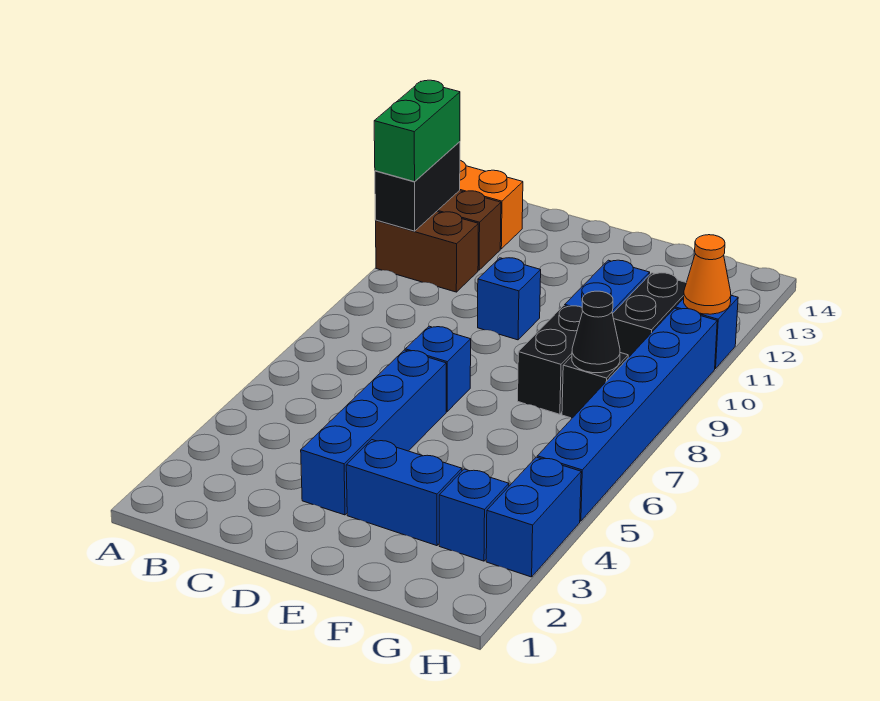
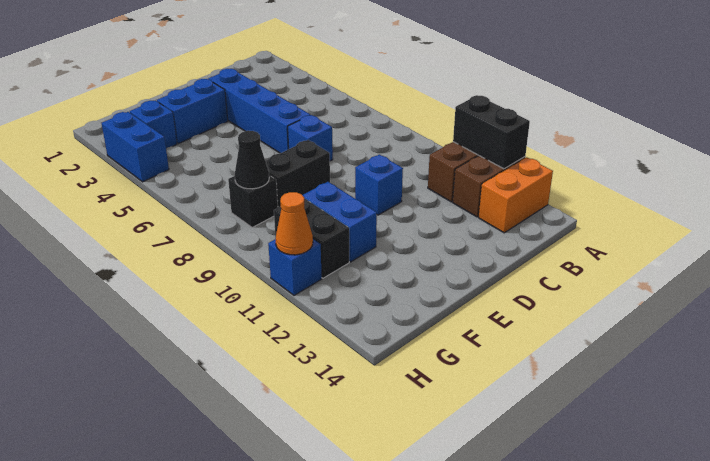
green brick A11:A12 level 3 -> none
black brick F8:F9 level 1 -> black brick E8:F8 level 1
blue brick H5:H10 level 1 -> none

